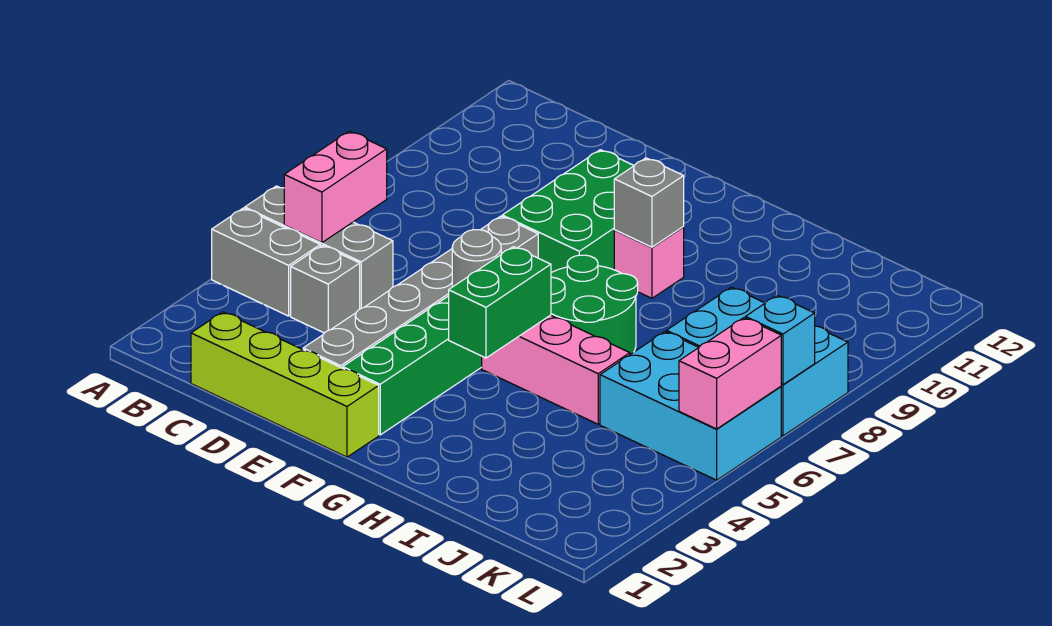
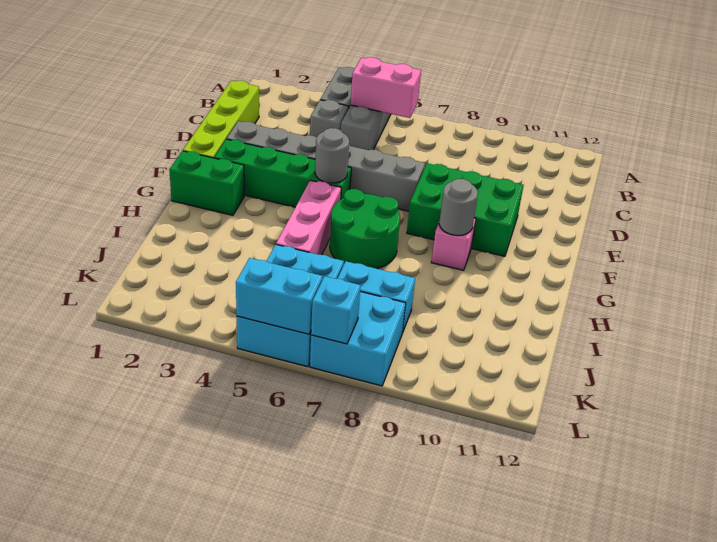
green brick G4:G5 level 2 -> green brick G1:G2 level 1
grey brick G9 level 2 -> grey round brick G9 level 2
pink brick L5:L6 level 2 -> cyan brick L5:L6 level 2

